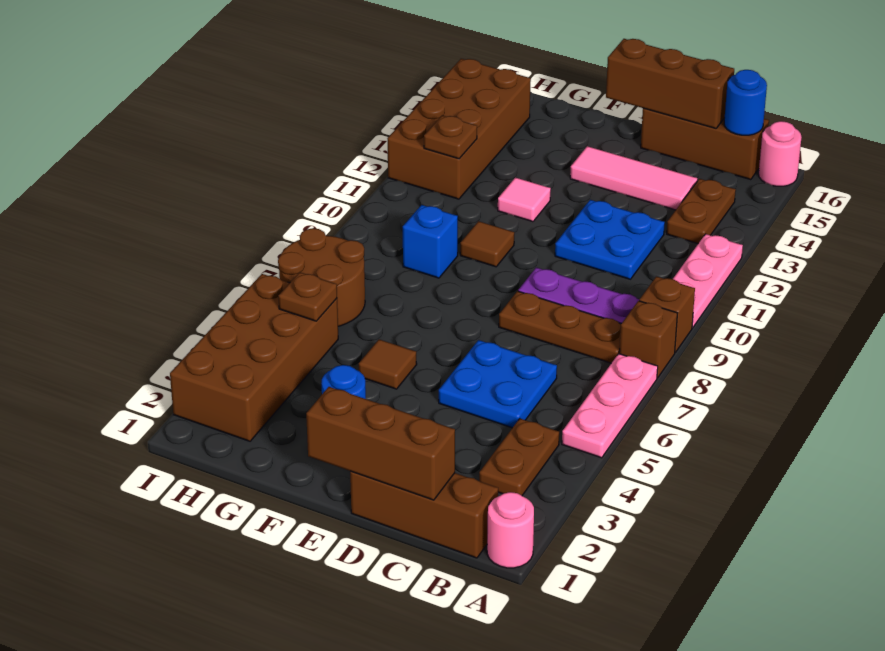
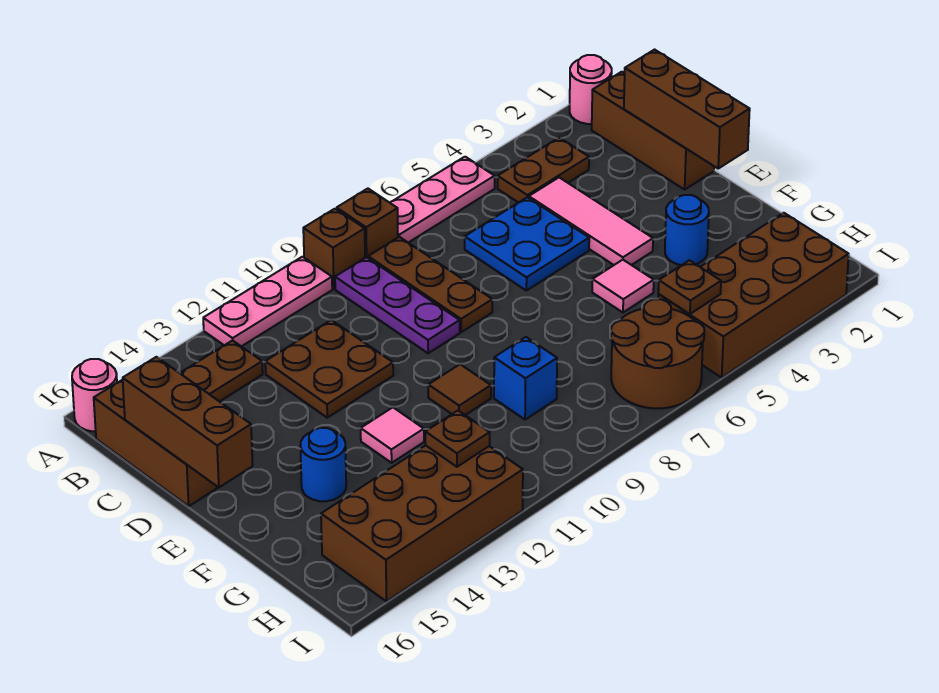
blue round brick B16 level 2 -> blue round brick F14 level 1
blue plate C11:D12 level 1 -> brown plate C11:D12 level 1
pink tile C14:E14 level 1 -> pink tile C4:E4 level 1
brown tile F5 level 1 -> pink tile F5 level 1

